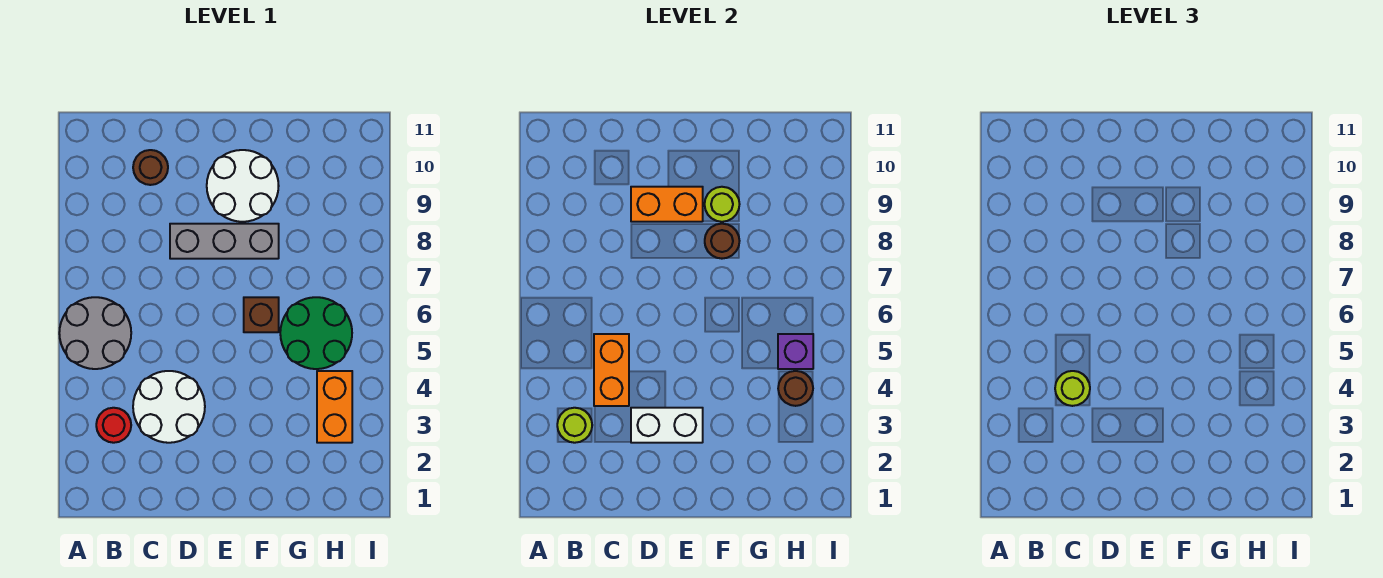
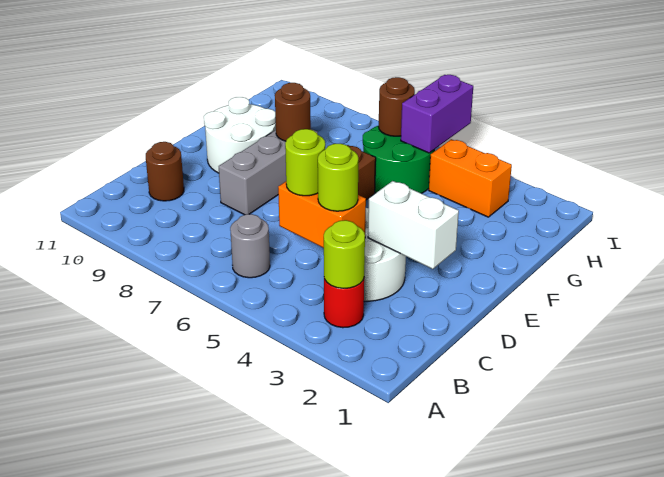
grey round brick A5:B6 level 1 -> grey round brick B6 level 1
white brick D3:E3 level 2 -> white brick D2:D3 level 2
orange brick D9:E9 level 2 -> none
lime round brick F9 level 2 -> lime round brick C5 level 3
brown round brick H4 level 2 -> brown round brick H6 level 2
purple brick H5 level 2 -> purple brick H5:I5 level 2

